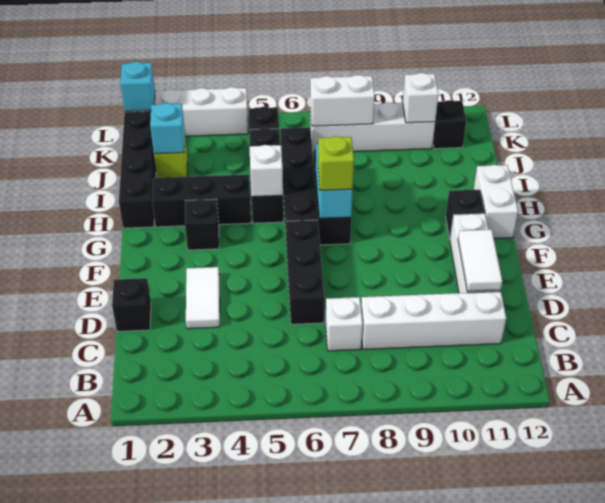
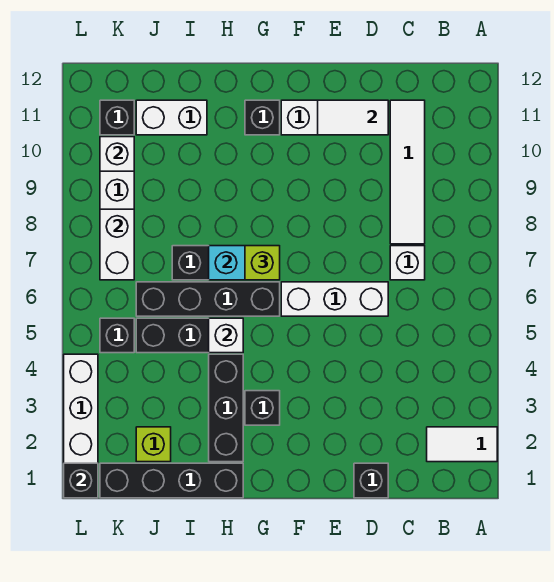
white brick C8:C11 level 1 -> white tile C8:C11 level 1
white tile D3:E3 level 1 -> white tile A2:B2 level 1
black brick D6:F6 level 1 -> white brick D6:F6 level 1
white brick G12:H12 level 1 -> white brick I11:J11 level 1
cyan brick J2 level 2 -> none
cyan brick L1 level 2 -> black brick L1 level 2

